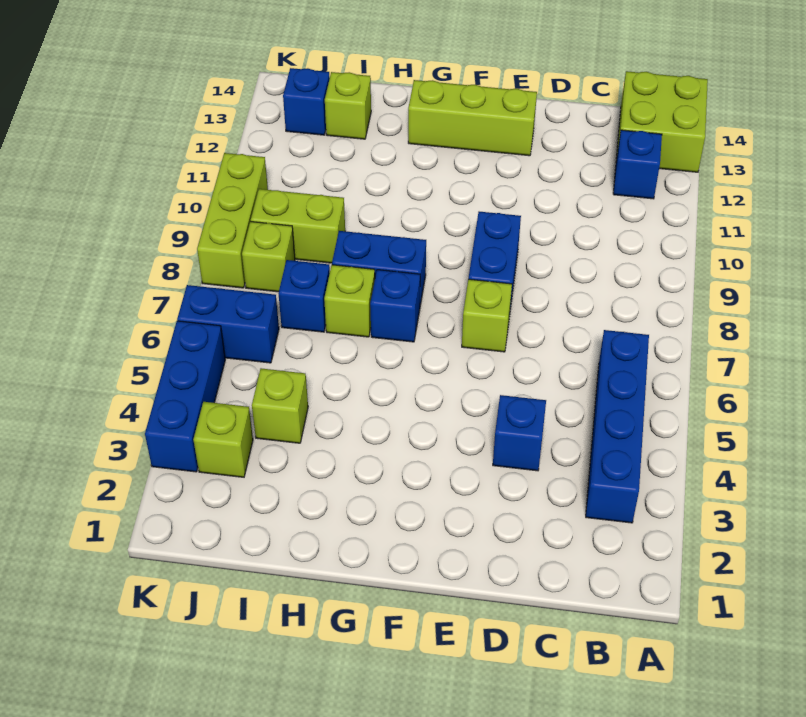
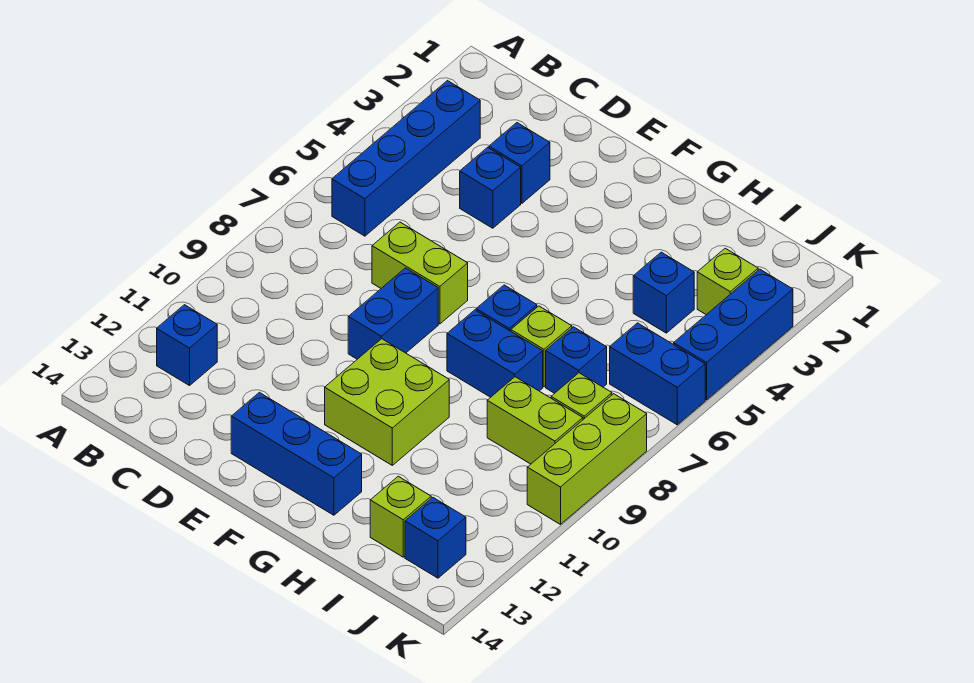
lime brick A13:B14 level 1 -> lime brick F10:G11 level 1
none -> blue brick D3 level 1
lime brick E7 level 1 -> lime brick D7:E7 level 1
lime brick E13:G13 level 1 -> blue brick E13:G13 level 1
lime brick I4 level 1 -> blue brick I4 level 1

